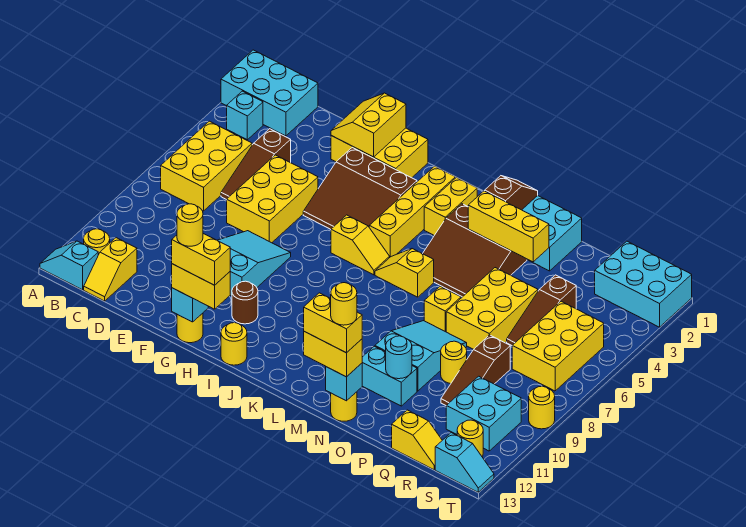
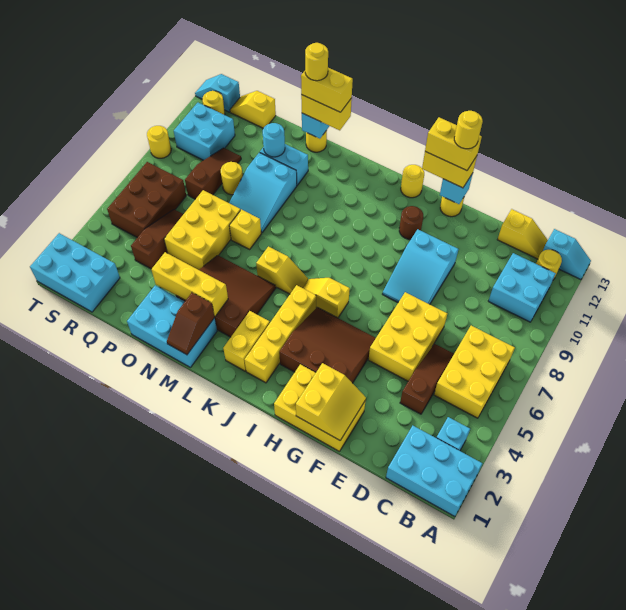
none -> cyan brick B10:C11 level 1
yellow slope C12:C13 level 1 top 12 -> yellow slope C13:D13 level 1 top D
yellow brick R5:S7 level 1 -> brown brick R5:S7 level 1

